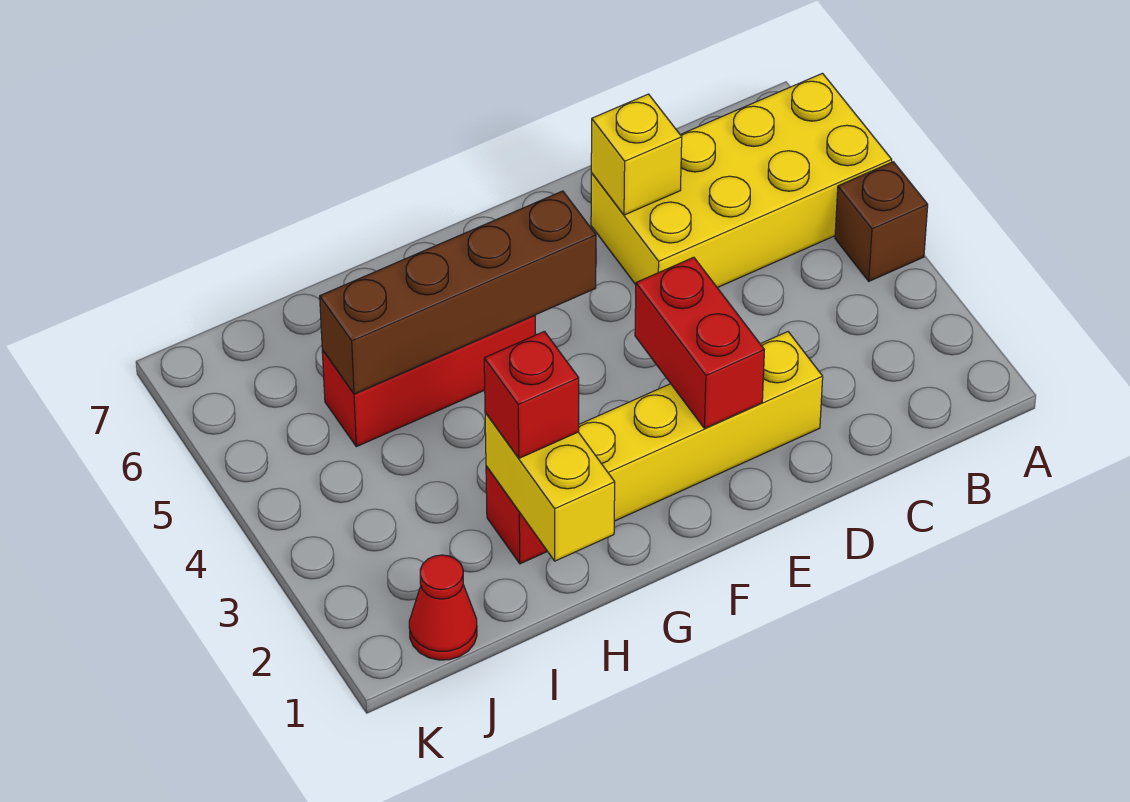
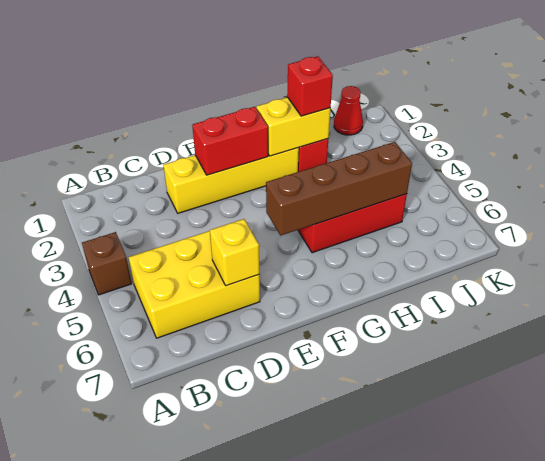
yellow brick A5:D6 level 1 -> yellow brick B5:D6 level 1
red brick E2:E3 level 2 -> red brick E2:F2 level 2
yellow brick H1:H2 level 2 -> yellow brick G2:H2 level 2

